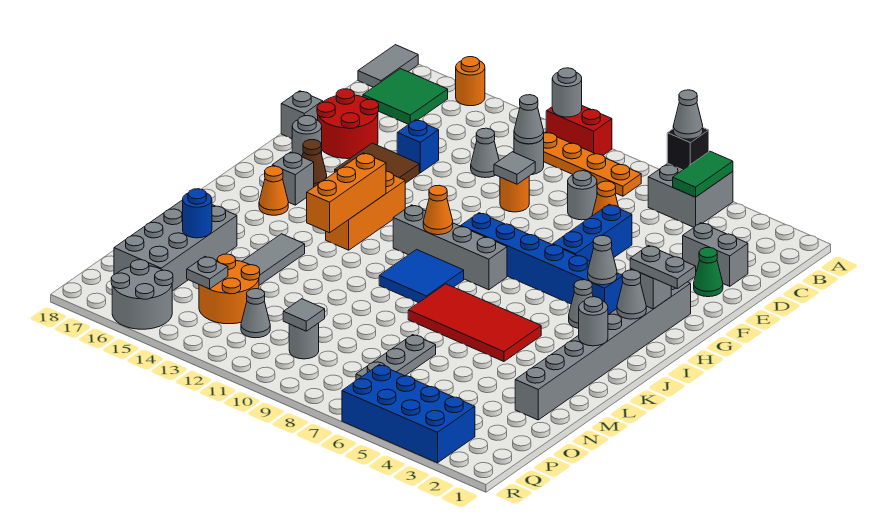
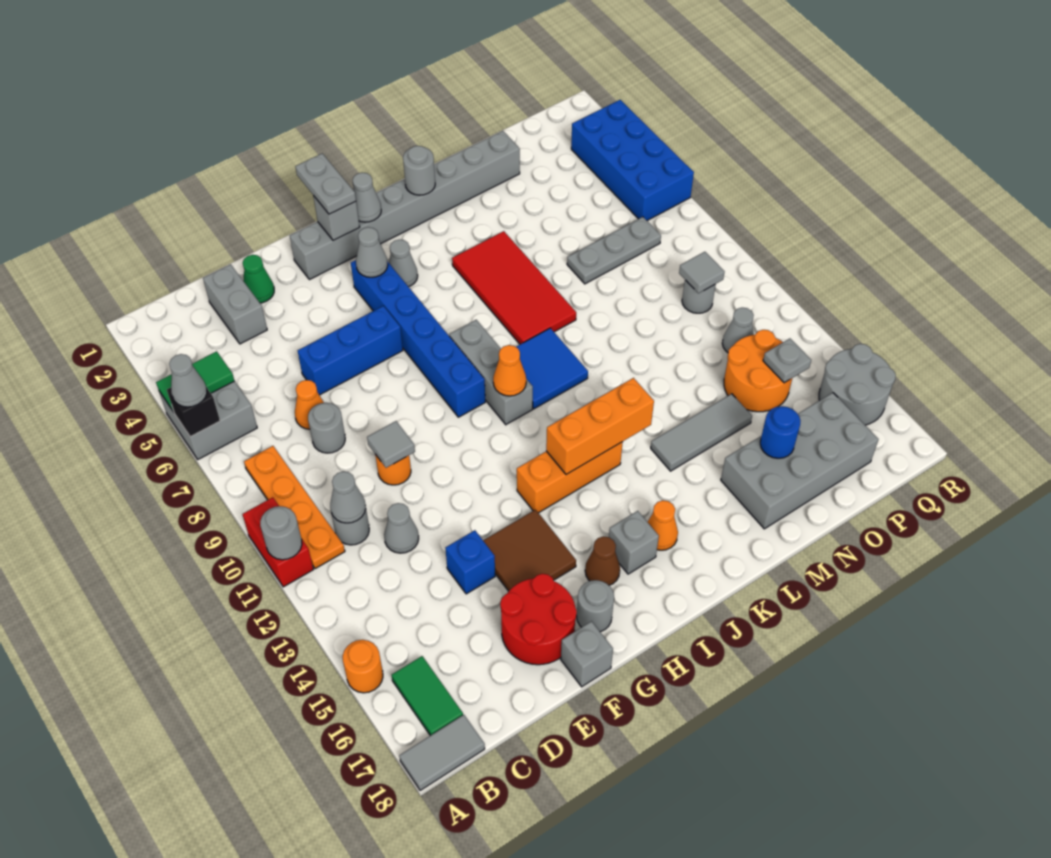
green tile B16:C17 level 1 -> green tile B16:B17 level 1
grey brick I8:I11 level 1 -> grey brick I8:I10 level 1

